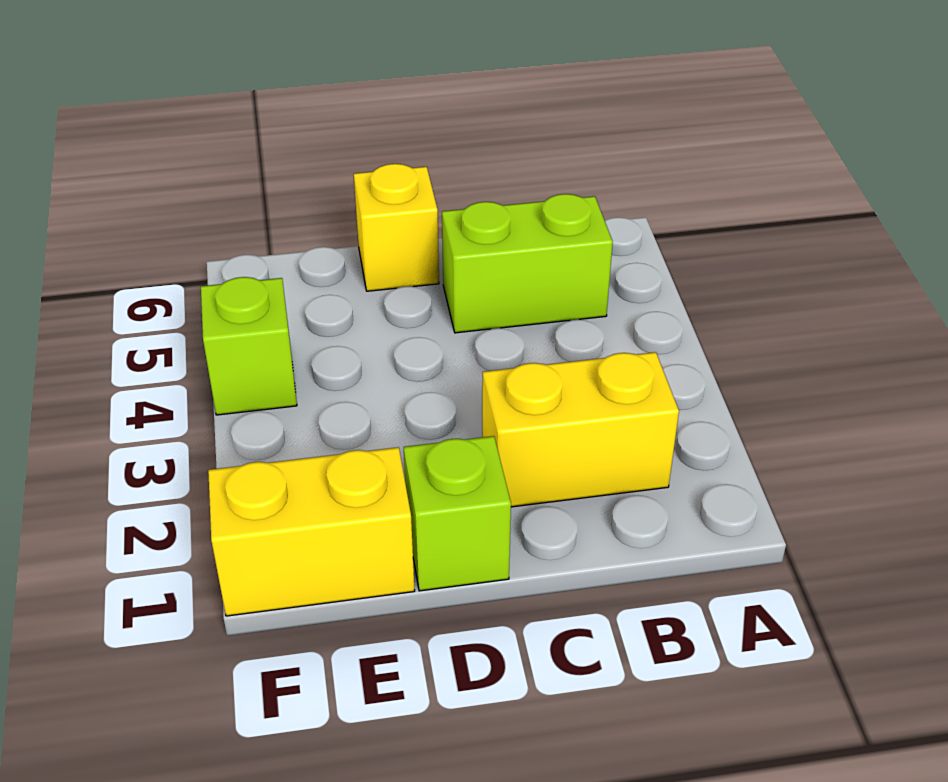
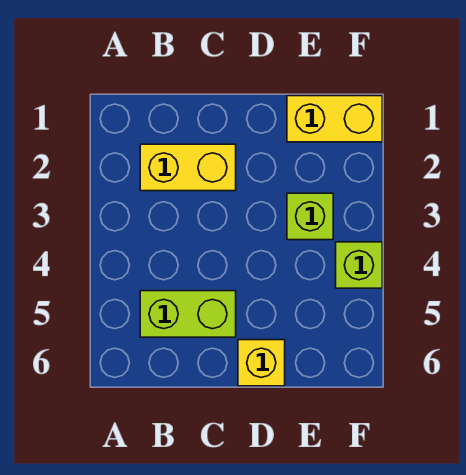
lime brick D1 level 1 -> lime brick E3 level 1

